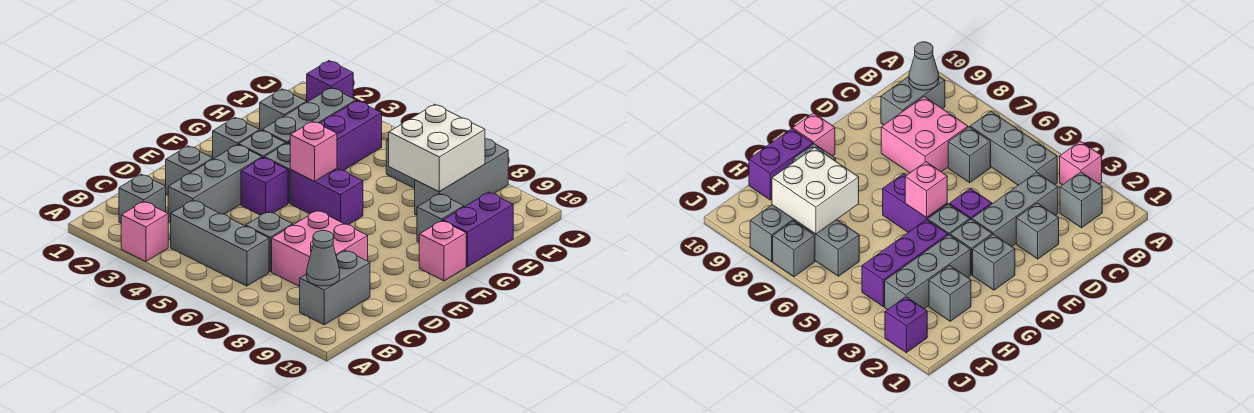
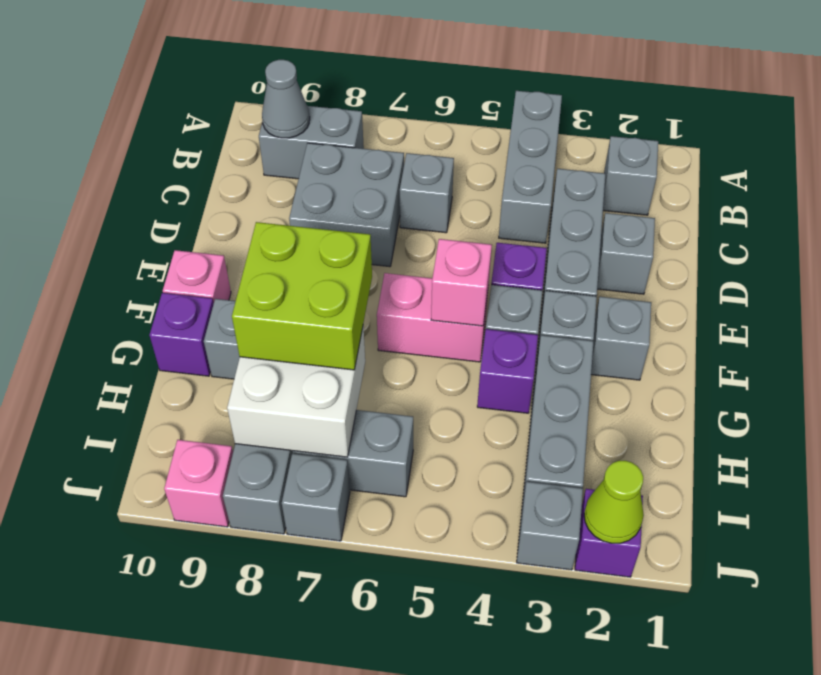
pink brick A3 level 1 -> pink brick J9 level 1
grey brick B4:B6 level 1 -> grey brick A4:C4 level 1
grey brick B9:C9 level 1 -> grey brick B8:B9 level 1
pink brick C7:D8 level 1 -> grey brick C7:D8 level 1
purple brick F5:F6 level 1 -> pink brick F5:F6 level 1
purple brick G4:I4 level 1 -> purple brick G4 level 1
none -> lime brick G7:H8 level 3
purple brick G10:H10 level 1 -> purple brick G10 level 1
grey brick H2 level 1 -> grey brick J3 level 1
none -> lime cone J2 level 2

